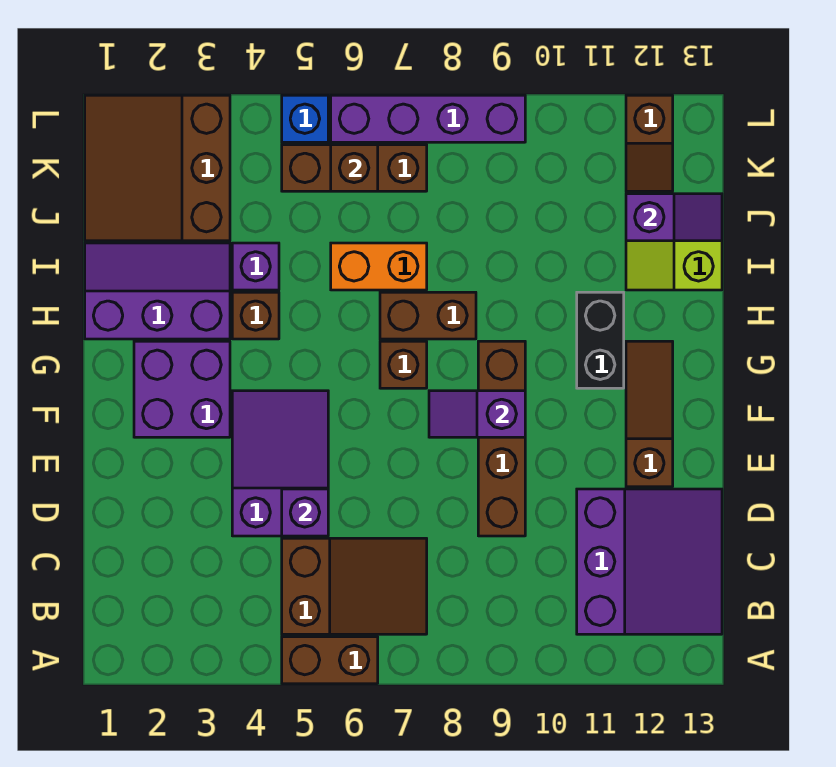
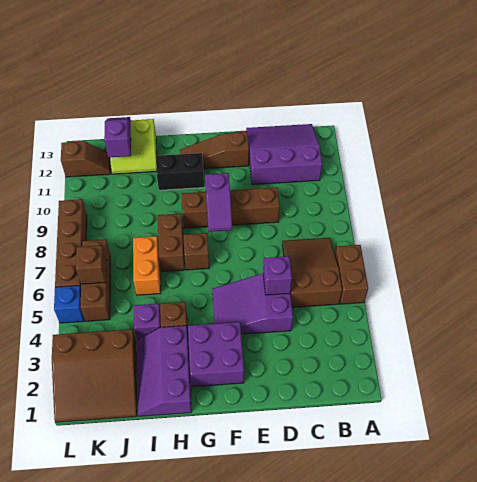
purple brick L6:L9 level 1 -> brown brick L6:L9 level 1

